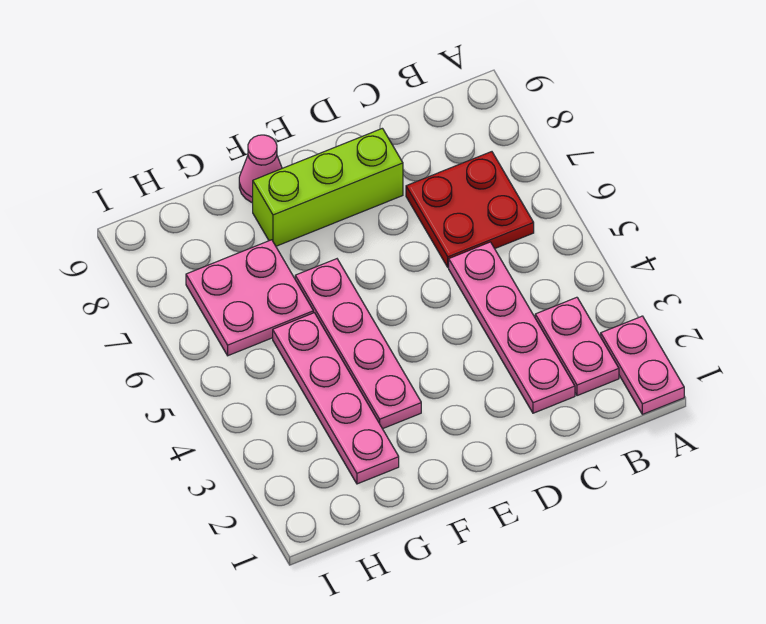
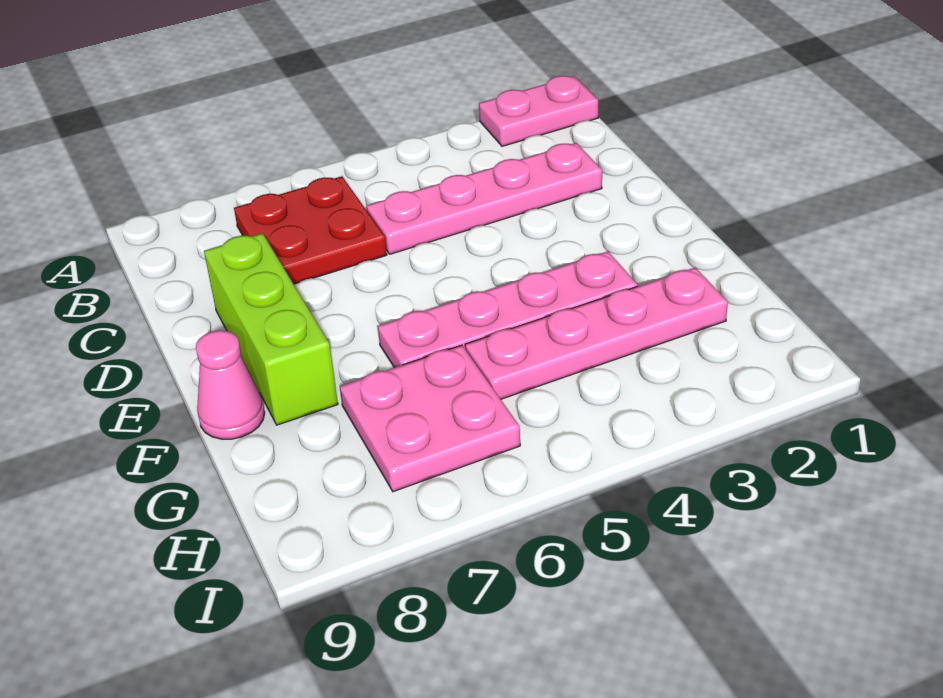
pink plate B2:B3 level 1 -> none

